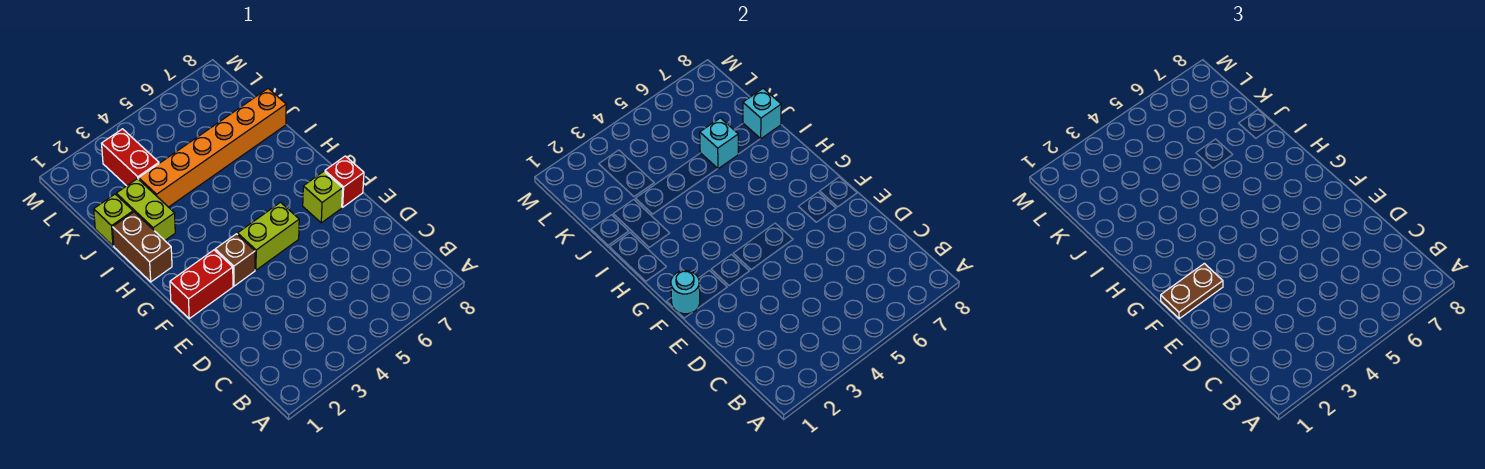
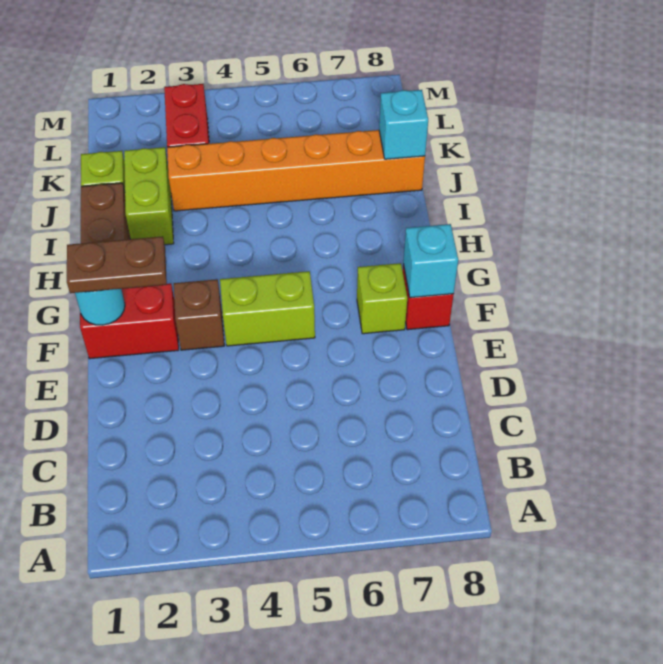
cyan brick J6 level 2 -> cyan brick F8 level 2

